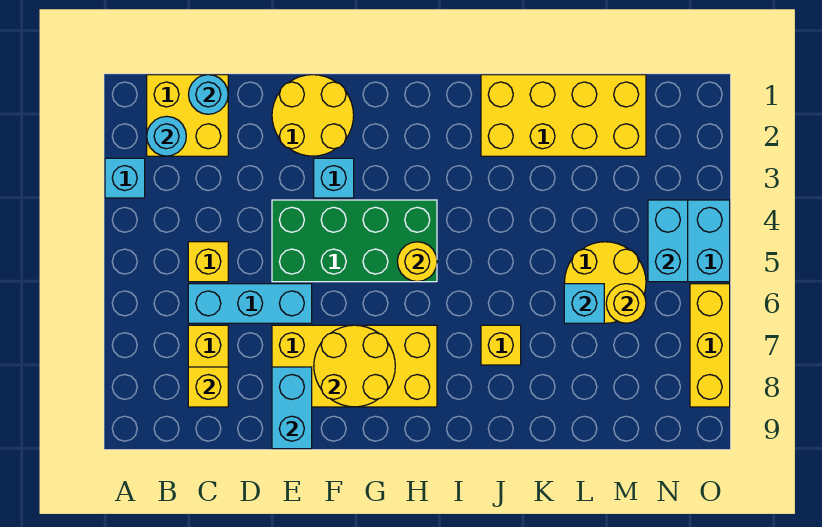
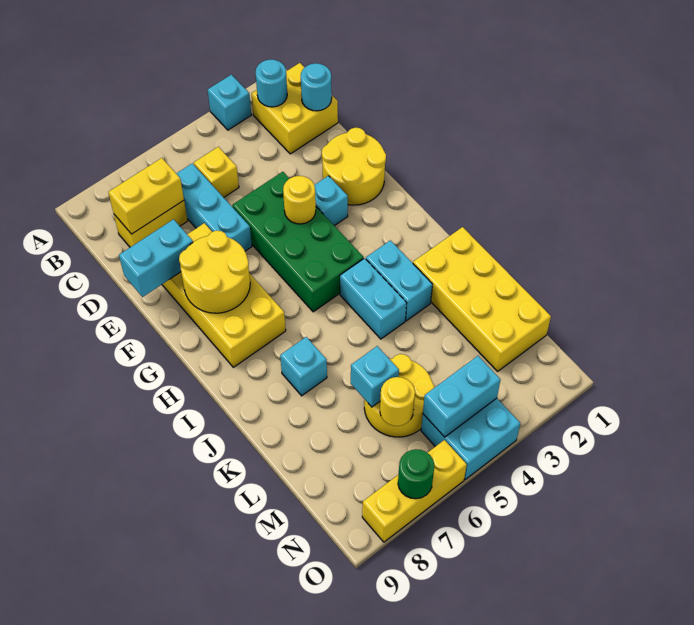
yellow brick C8 level 2 -> yellow brick C7:C8 level 2
yellow round brick H5 level 2 -> yellow round brick F4 level 2
none -> cyan brick I3:J3 level 1
none -> cyan brick I4:J4 level 1
yellow brick J7 level 1 -> cyan brick J7 level 1
none -> green round brick O7 level 2

